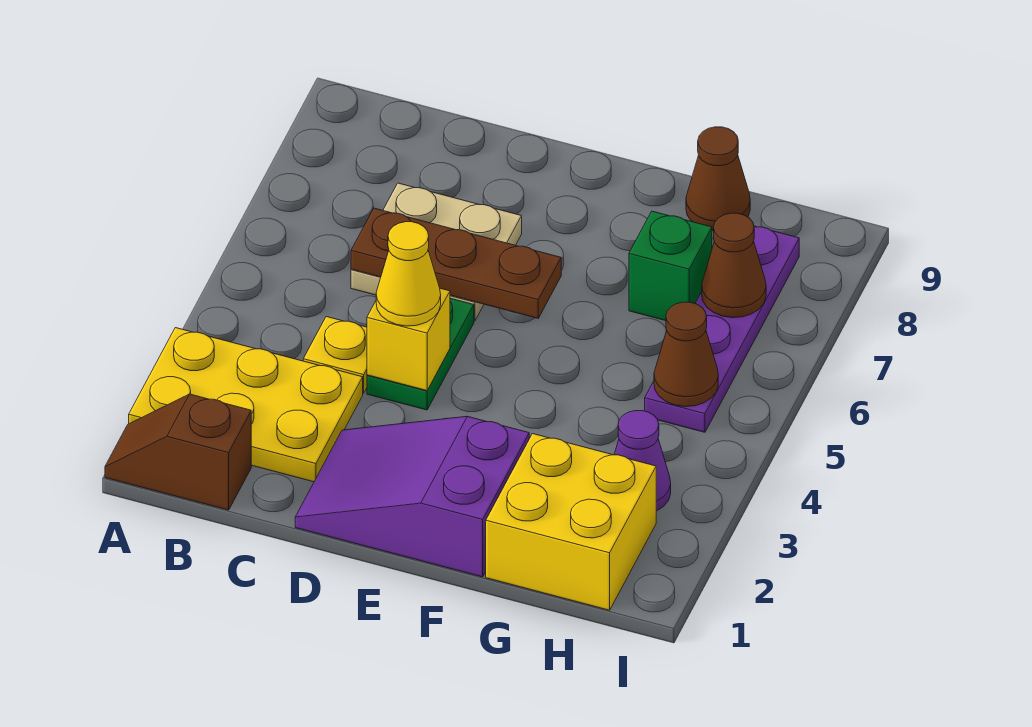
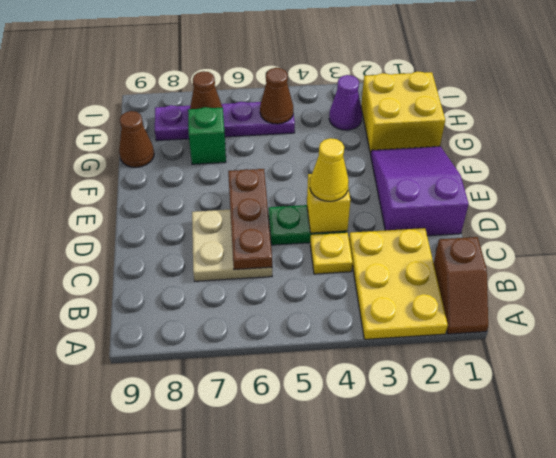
purple slope D1:F2 level 1 top F -> purple slope D1:F2 level 1 top D

